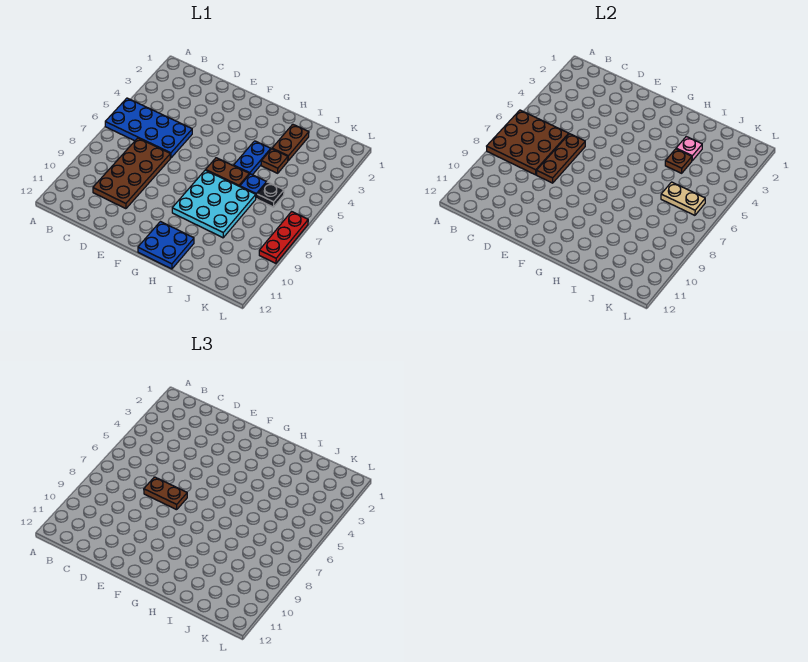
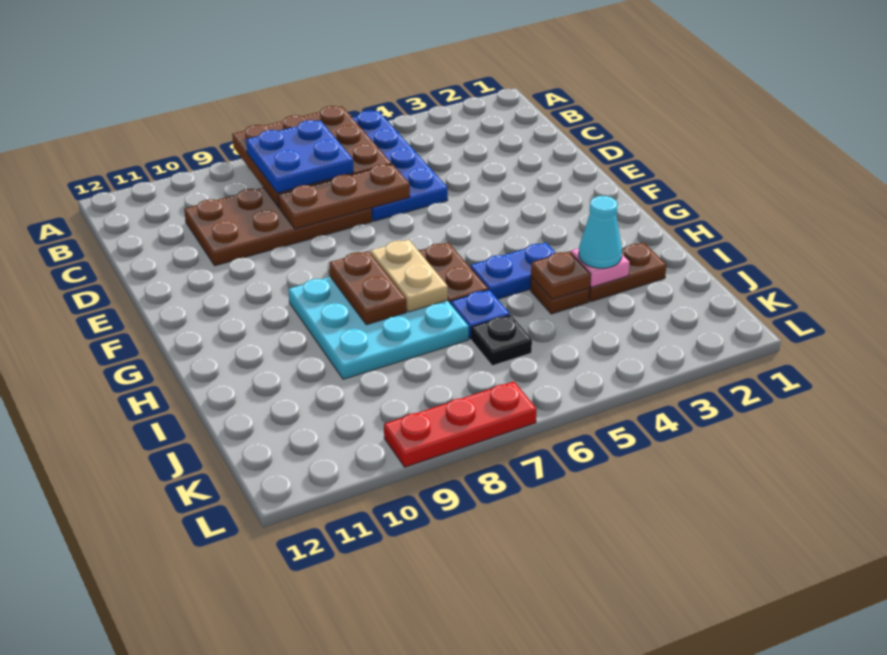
brown plate D7:E7 level 3 -> brown plate G8:H8 level 2
blue plate G11:H12 level 1 -> blue plate B7:C8 level 3
none -> cyan cone I3 level 3
tan plate J6:K6 level 2 -> tan plate G7:H7 level 2

